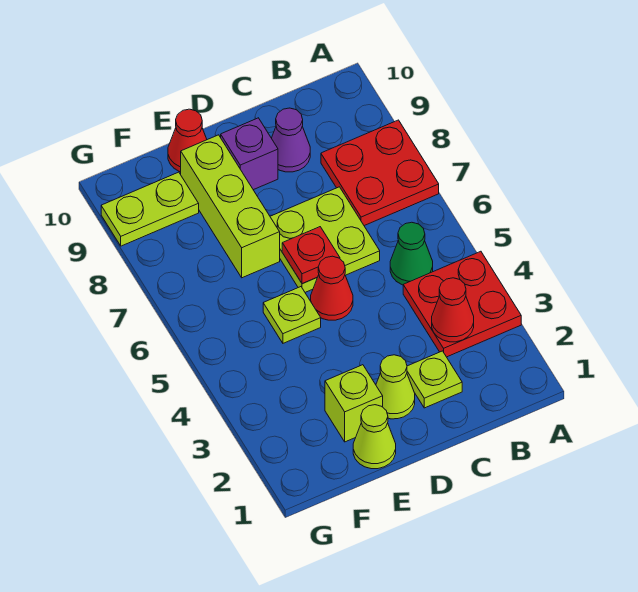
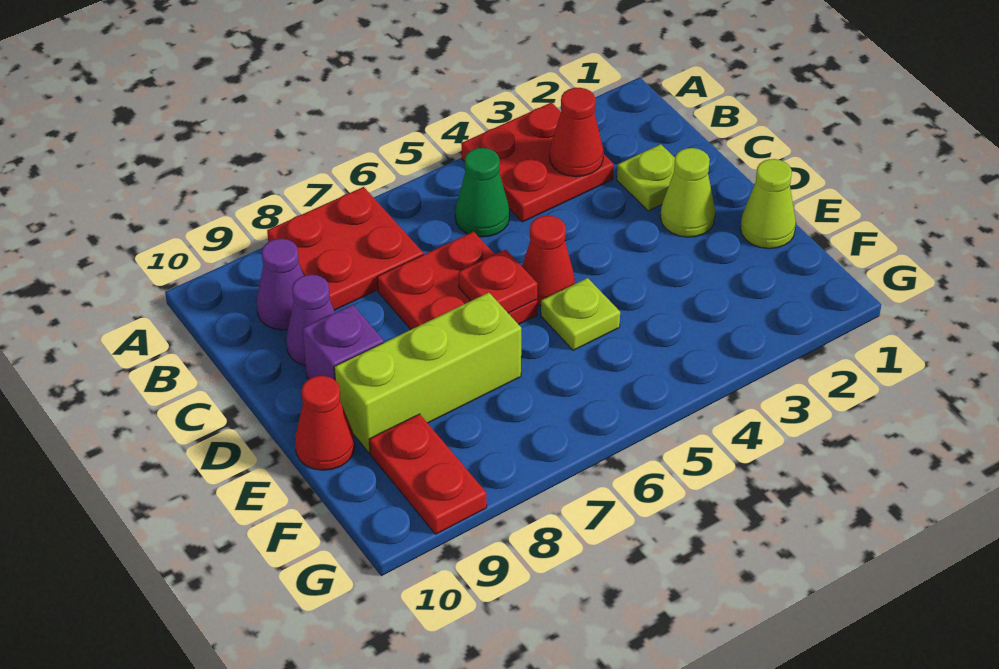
none -> purple cone B9 level 1
lime plate C6:D7 level 1 -> red plate C6:D7 level 1
lime brick E2 level 1 -> none
lime plate F9:G9 level 1 -> red plate F9:G9 level 1

